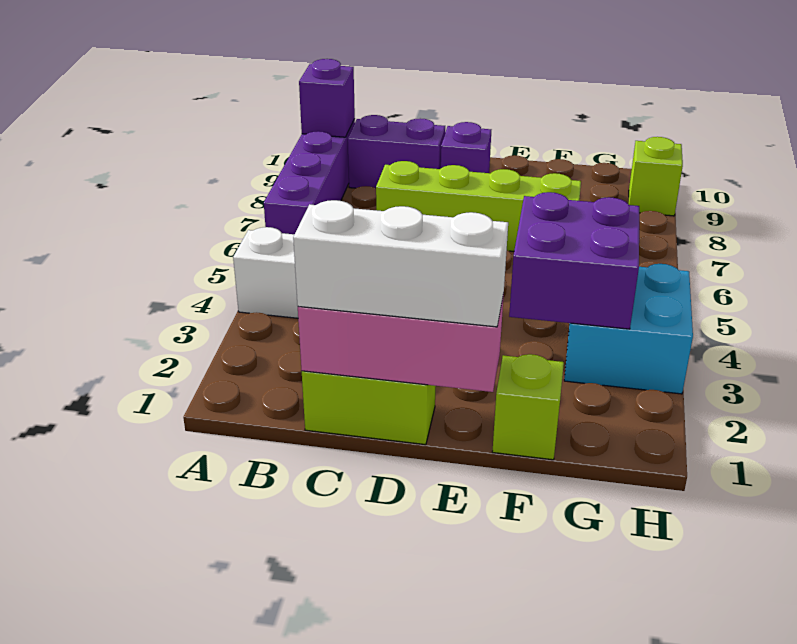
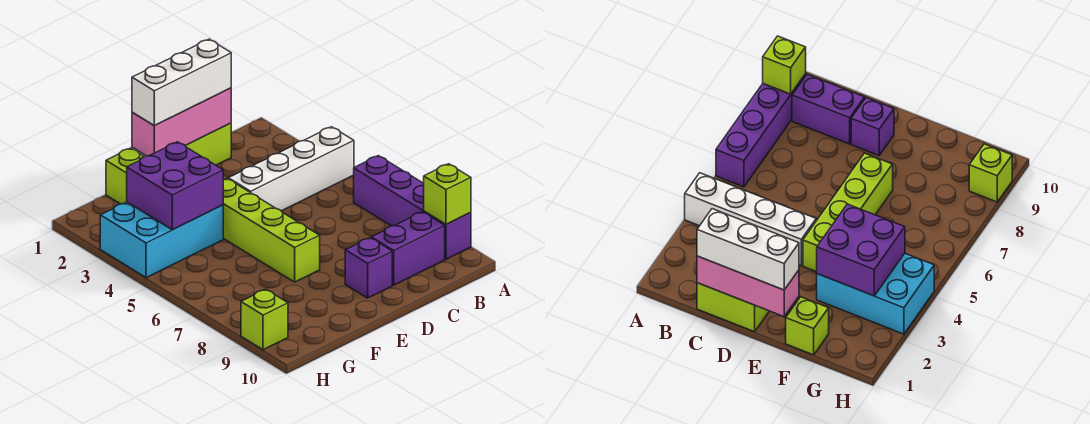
purple brick A9 level 2 -> lime brick A9 level 2
lime brick C7:F7 level 1 -> lime brick E4:E7 level 1
cyan brick G3:H4 level 1 -> cyan brick F3:H4 level 1

